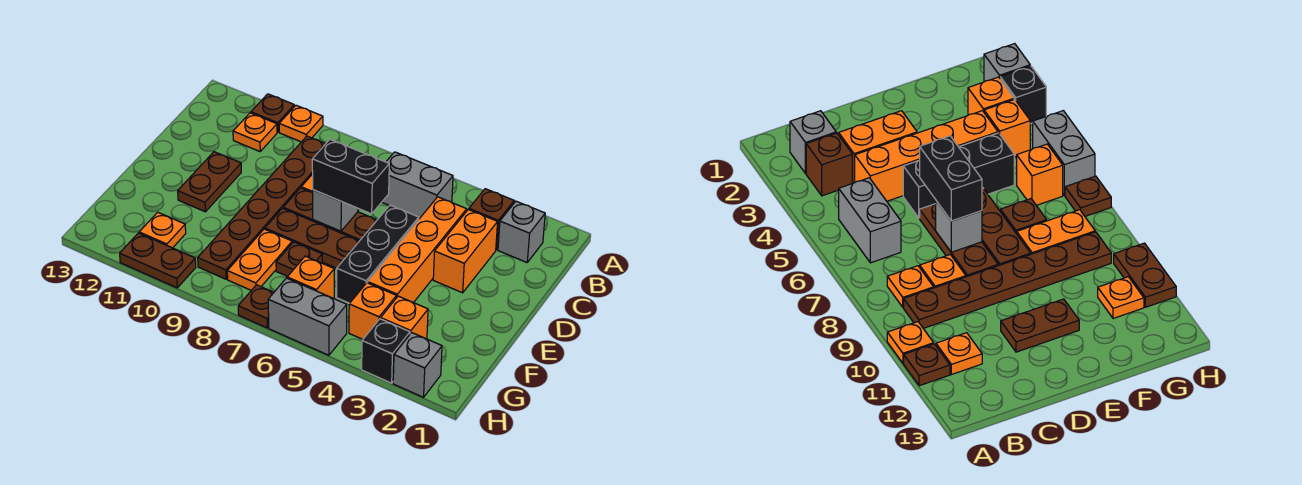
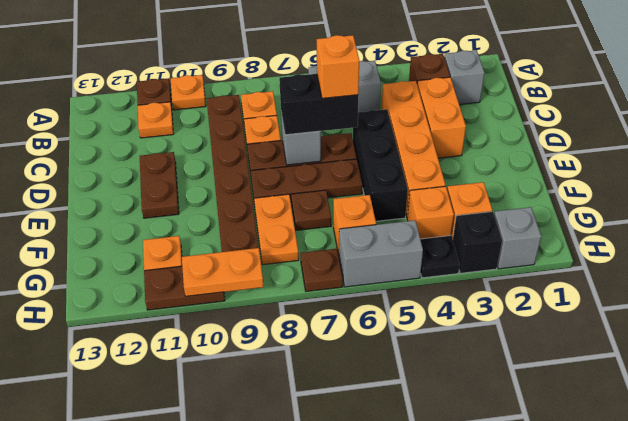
none -> orange brick D6 level 4
none -> black plate H4 level 1
none -> orange plate H9:H10 level 2

